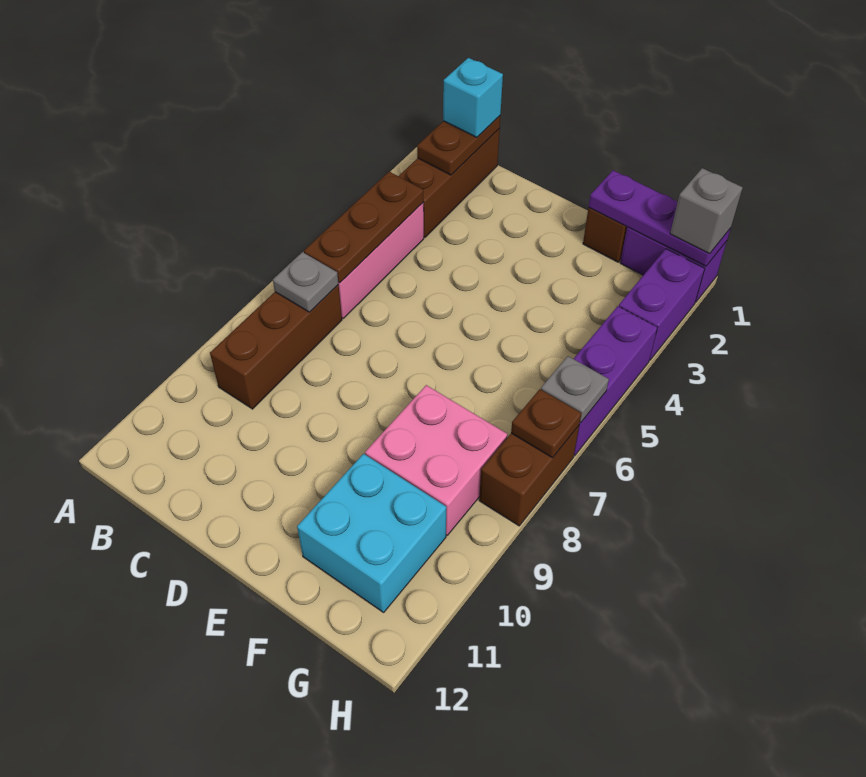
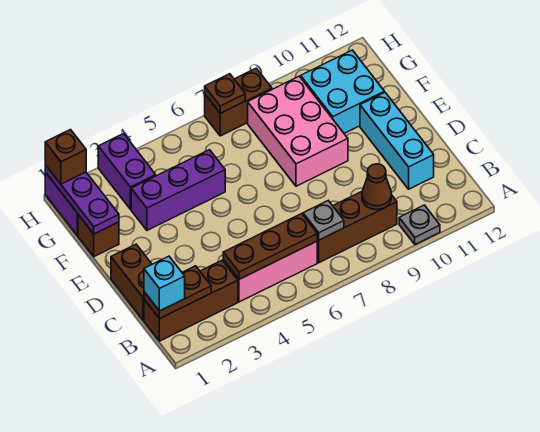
none -> brown cone B9 level 2
none -> brown brick C1:D1 level 1
none -> cyan brick C11:E11 level 1
pink brick F8:G9 level 1 -> pink brick E8:G9 level 1
grey brick H1 level 3 -> brown brick H1 level 3
purple brick H2:H3 level 1 -> purple brick G3:H3 level 1
purple brick H4:H6 level 1 -> purple brick F3:F5 level 1
grey plate H6 level 2 -> grey plate A10 level 1

